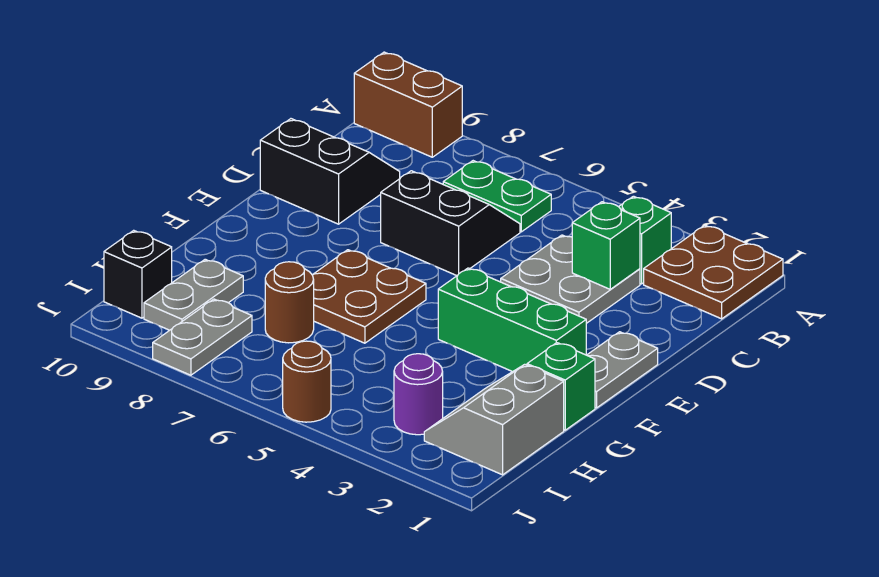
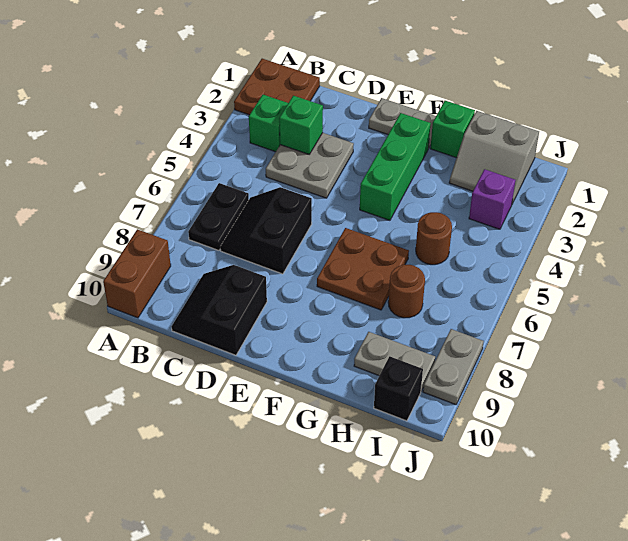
green plate B6:B7 level 1 -> black plate B6:B7 level 1
purple round brick I3 level 1 -> purple brick I3 level 1
grey plate I8:J8 level 1 -> grey plate J8:J9 level 1
brown round brick J5 level 1 -> brown round brick H5 level 1

